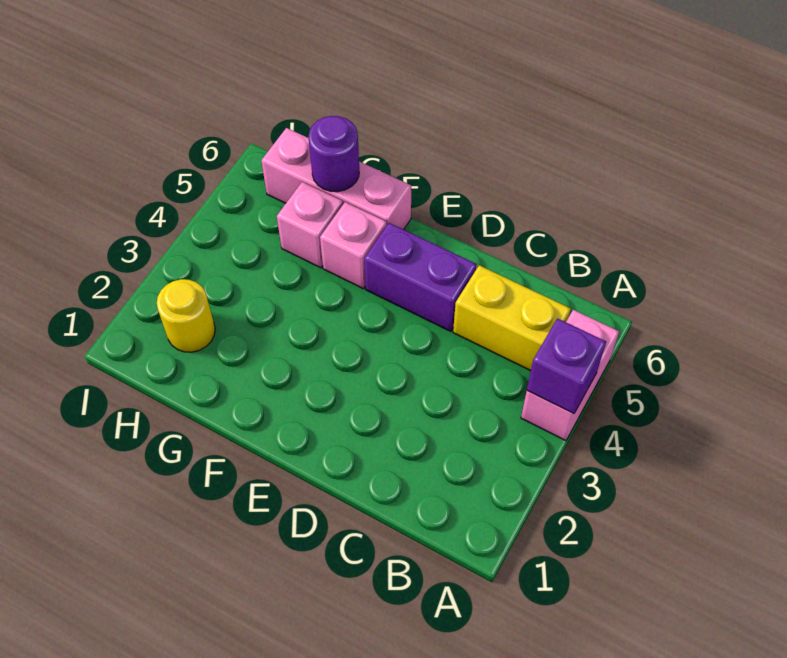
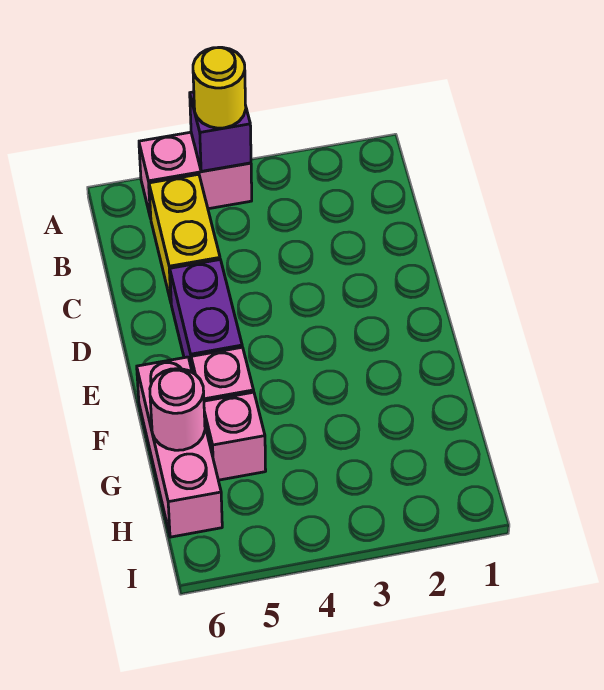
purple round brick G6 level 2 -> pink round brick G6 level 2
yellow round brick H2 level 1 -> yellow round brick A4 level 3

